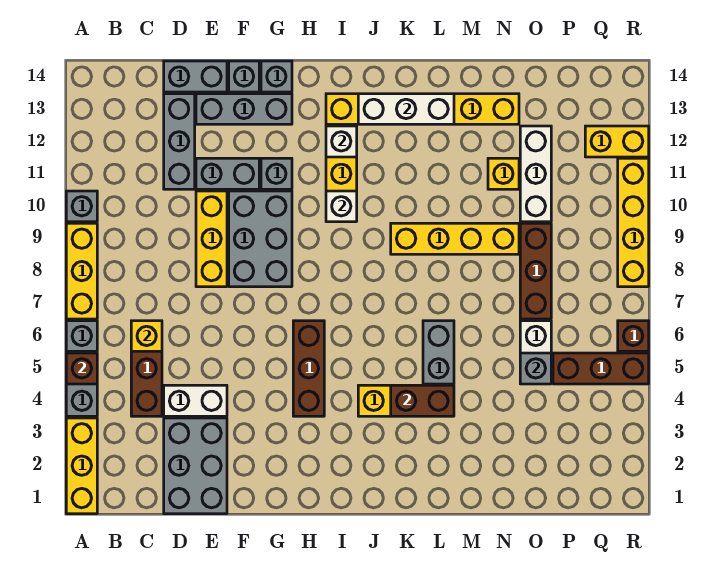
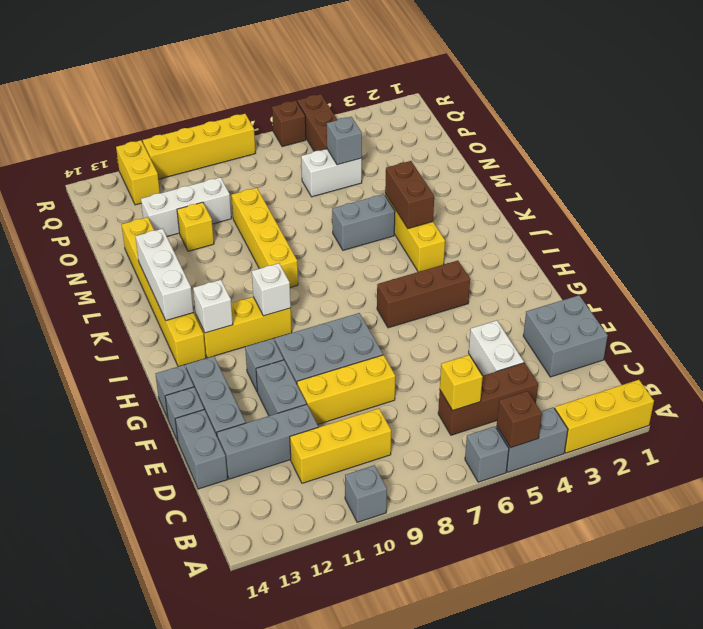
yellow brick A7:A9 level 1 -> yellow brick C9:C11 level 1
grey brick D1:E3 level 1 -> grey brick D1:E2 level 1
brown brick O7:O9 level 1 -> none

